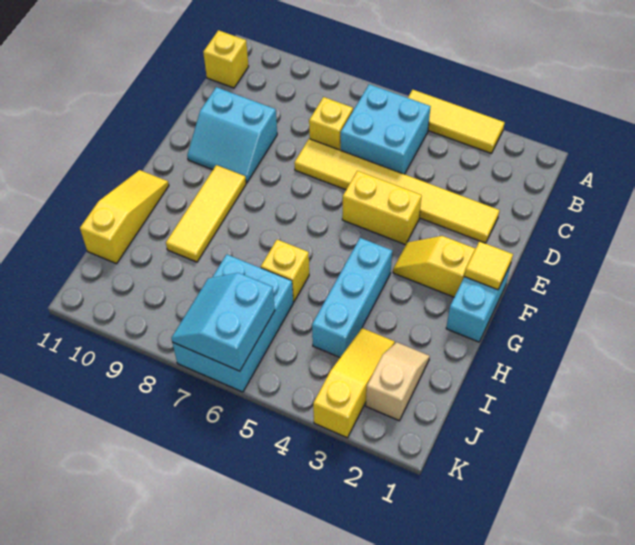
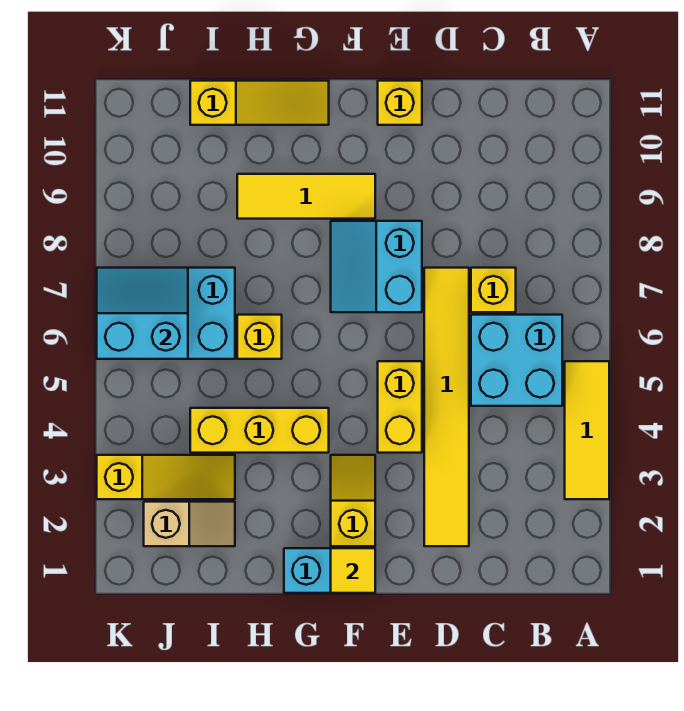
yellow brick B11 level 1 -> yellow brick E11 level 1
cyan slope D9:E10 level 1 top D -> cyan slope E7:F8 level 1 top E
cyan brick G4:I4 level 1 -> yellow brick G4:I4 level 1

